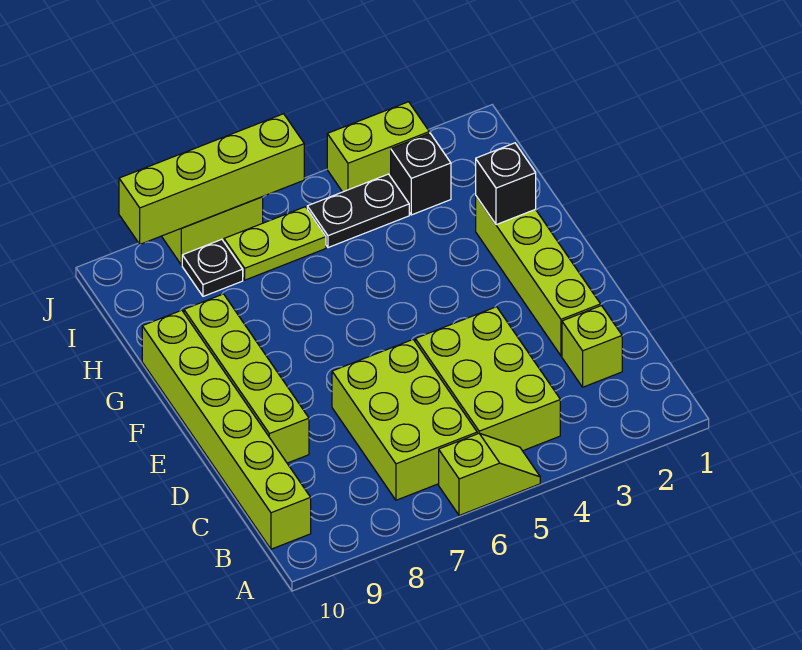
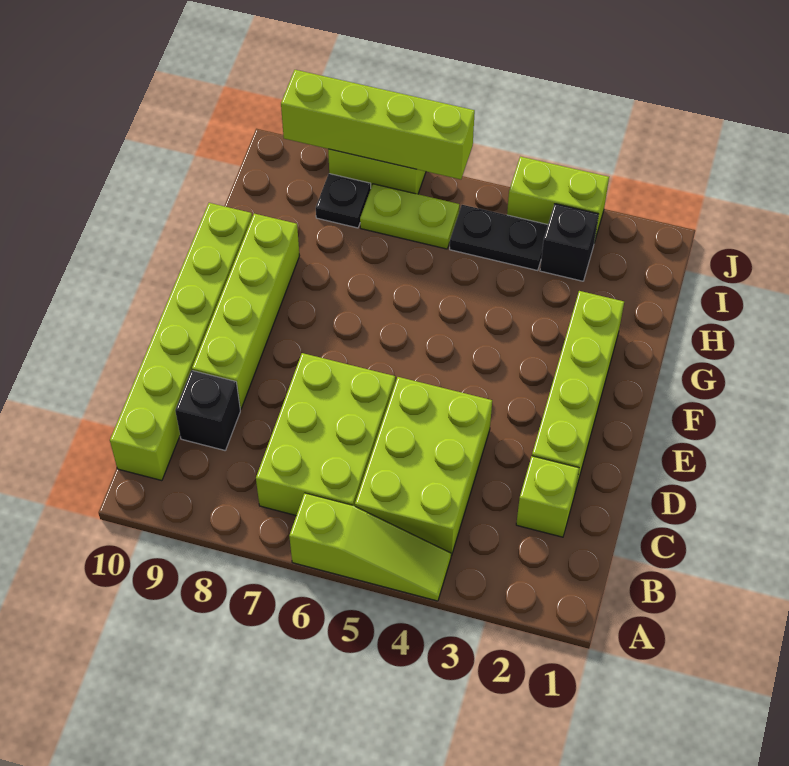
lime slope A5:A6 level 1 top 6 -> lime slope A4:A6 level 1 top 6
black brick G2 level 2 -> black brick C9 level 1

